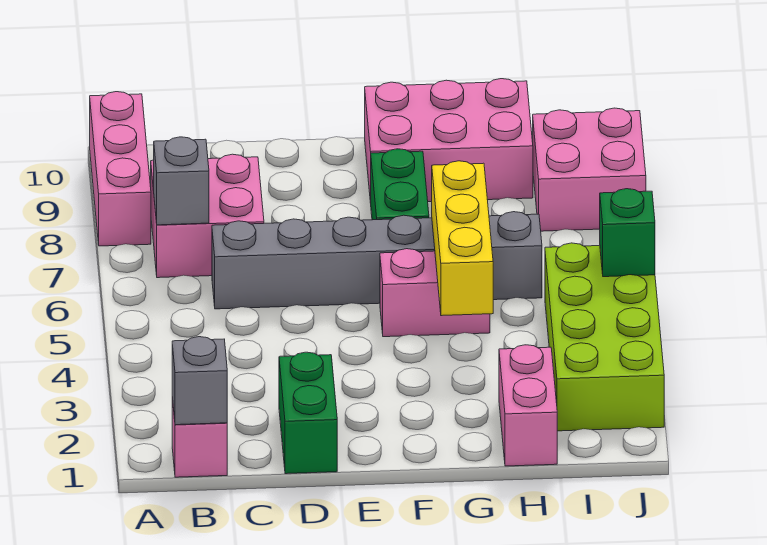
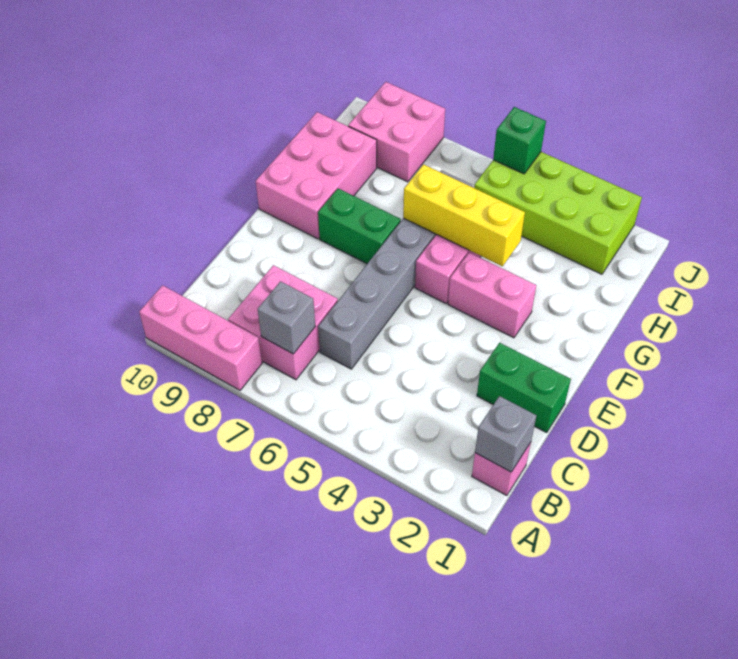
pink brick H1:H2 level 1 -> pink brick F3:F4 level 1

